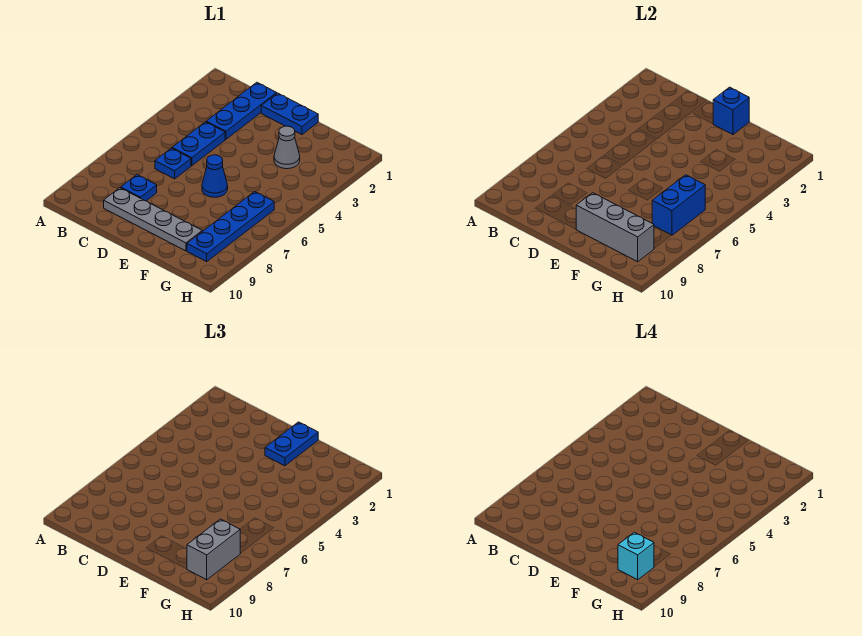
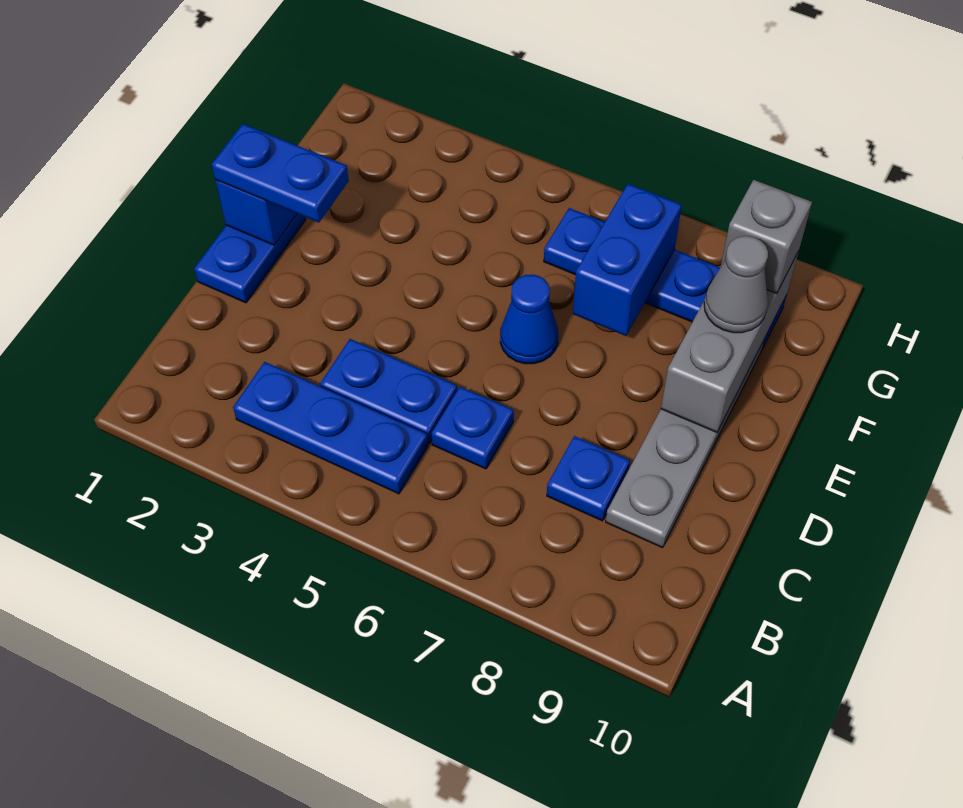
blue plate C1:C3 level 1 -> blue plate B3:B5 level 1
grey cone F3 level 1 -> grey cone F9 level 3
blue brick G6:G7 level 2 -> blue brick F7:G7 level 2
grey brick G8:G9 level 3 -> grey brick G9 level 3
cyan brick G9 level 4 -> none

